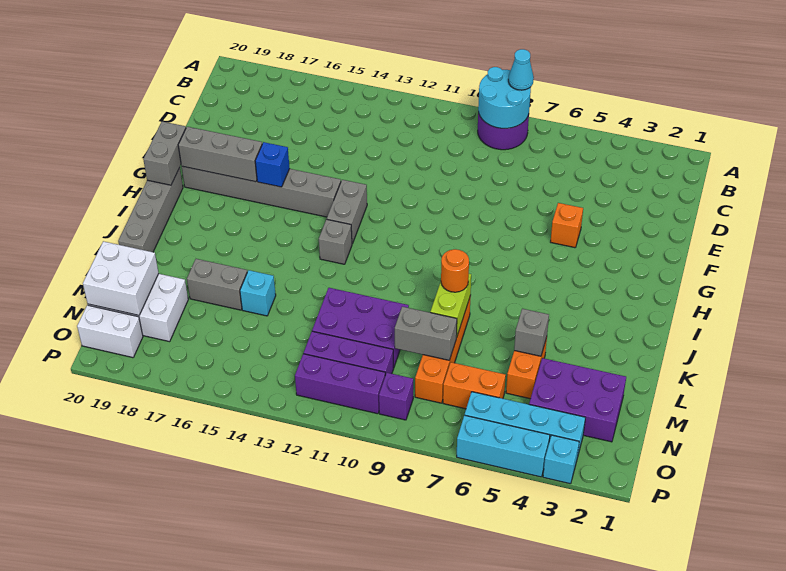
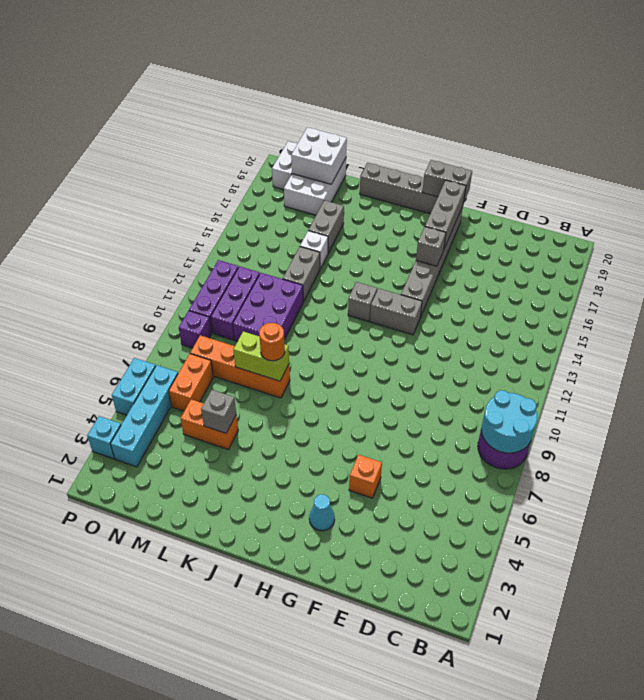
cyan cone A8 level 3 -> cyan cone G3 level 1
blue brick G16 level 2 -> grey brick G16 level 2
cyan brick L15 level 1 -> white brick L15 level 1
purple brick M2:N4 level 1 -> none
grey brick M8:M9 level 2 -> grey brick L13:L14 level 1
cyan brick P4:P6 level 1 -> cyan brick P5:P6 level 1

